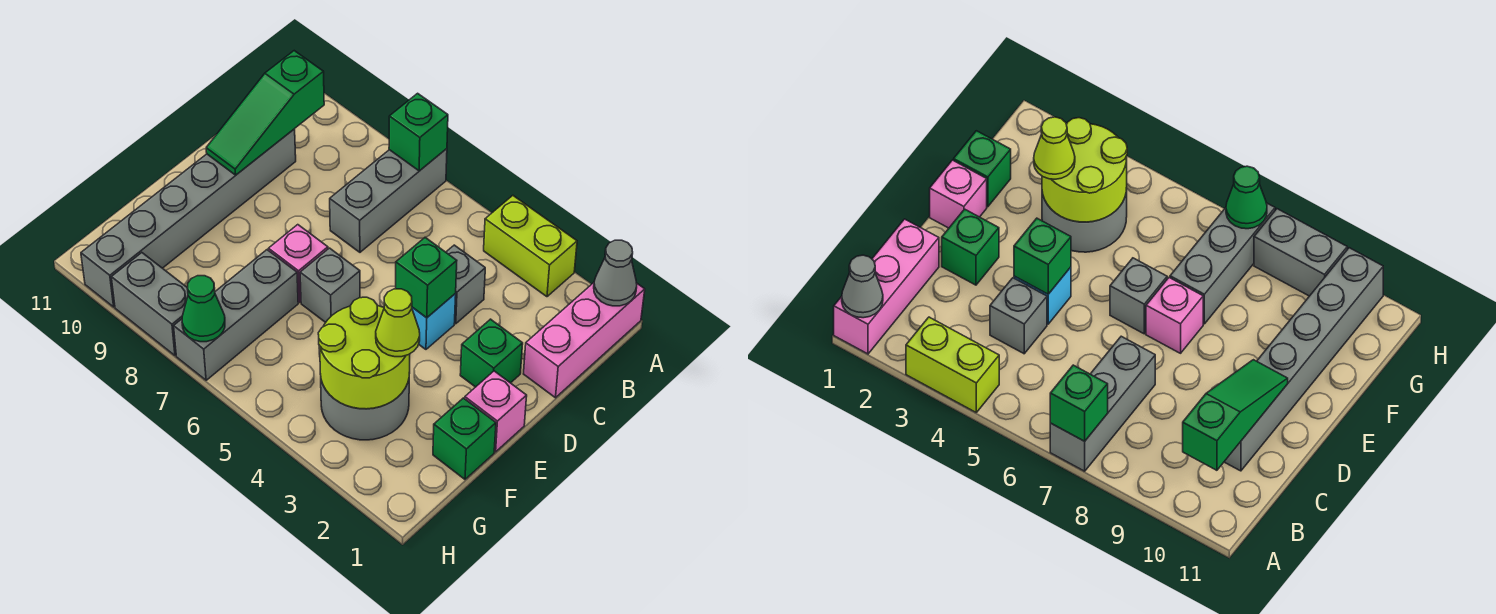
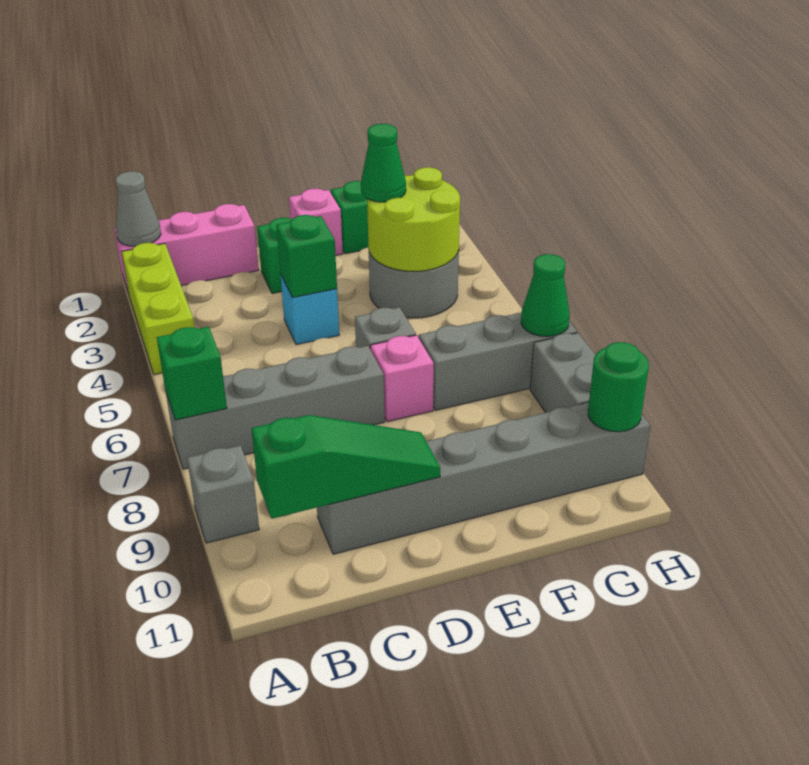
lime brick A3:A4 level 1 -> lime brick A2:A4 level 1
grey brick A7:C7 level 1 -> grey brick A7:D7 level 1
grey brick C4 level 1 -> grey brick A9 level 1
lime cone F3 level 3 -> green cone F3 level 3
none -> green round brick H10 level 2

